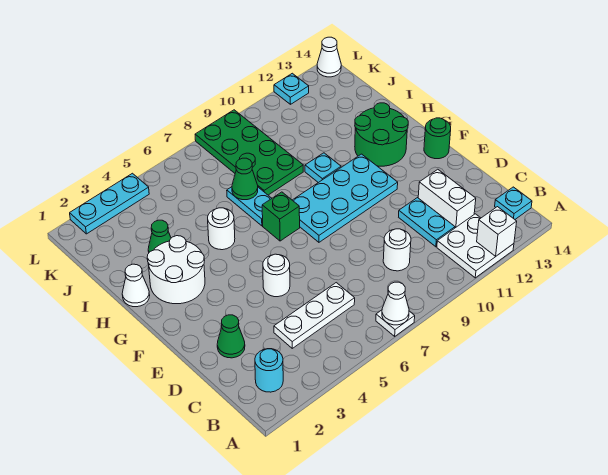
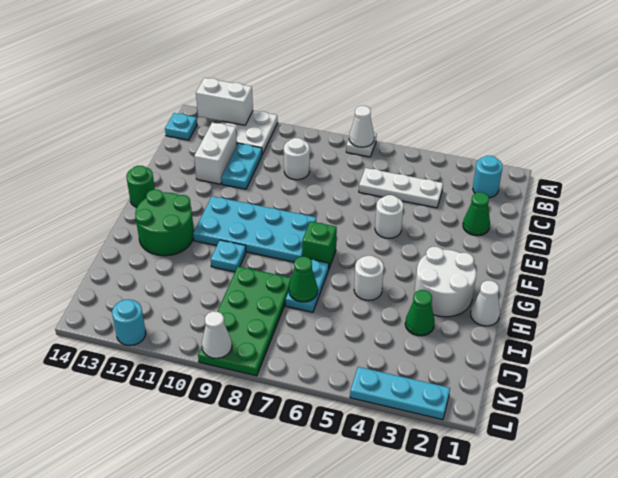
white brick A12 level 2 -> white brick A12:A13 level 2
cyan plate L12 level 1 -> cyan round brick L12 level 1
white cone L14 level 1 -> white cone L9 level 2

